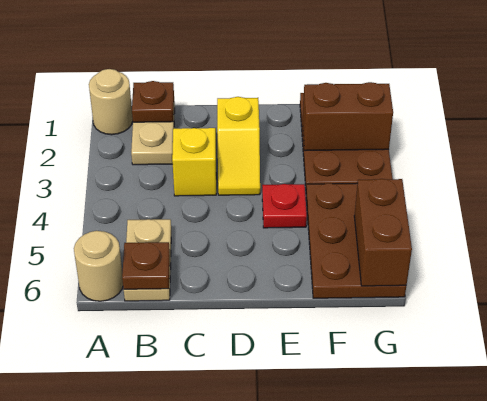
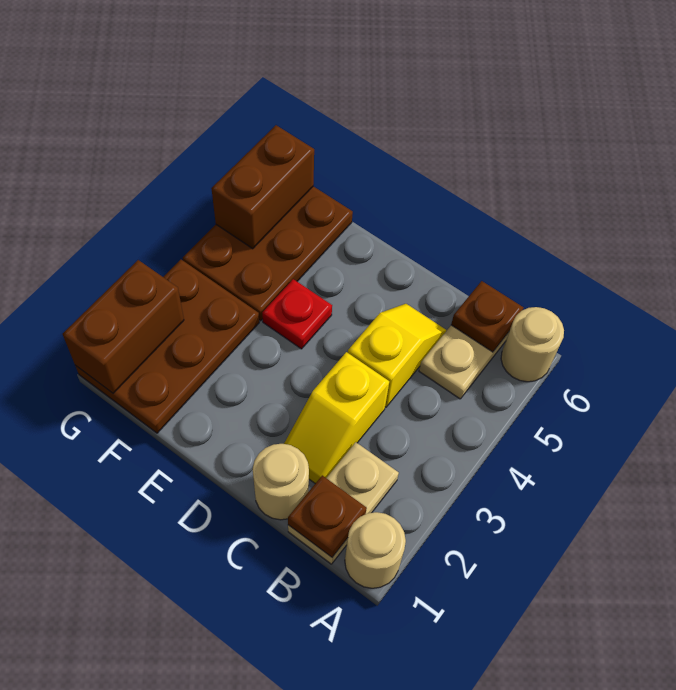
none -> tan round brick C1 level 1
yellow slope D2:D3 level 1 top 2 -> yellow slope C4:C5 level 1 top 4
brown brick F2:G2 level 2 -> brown brick G1:G2 level 2

